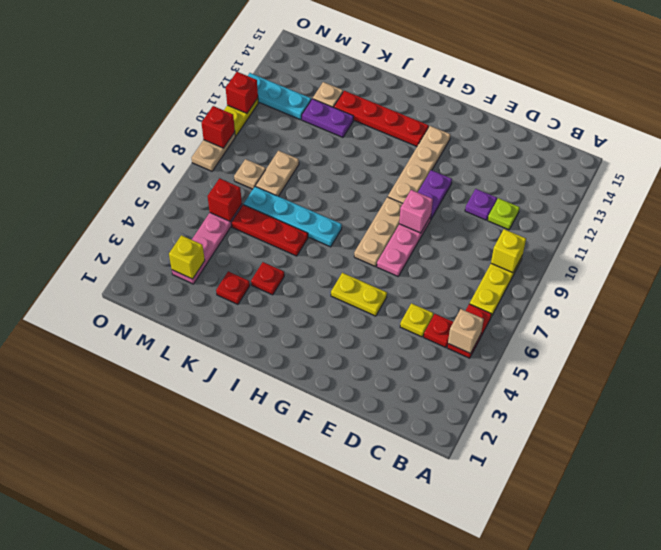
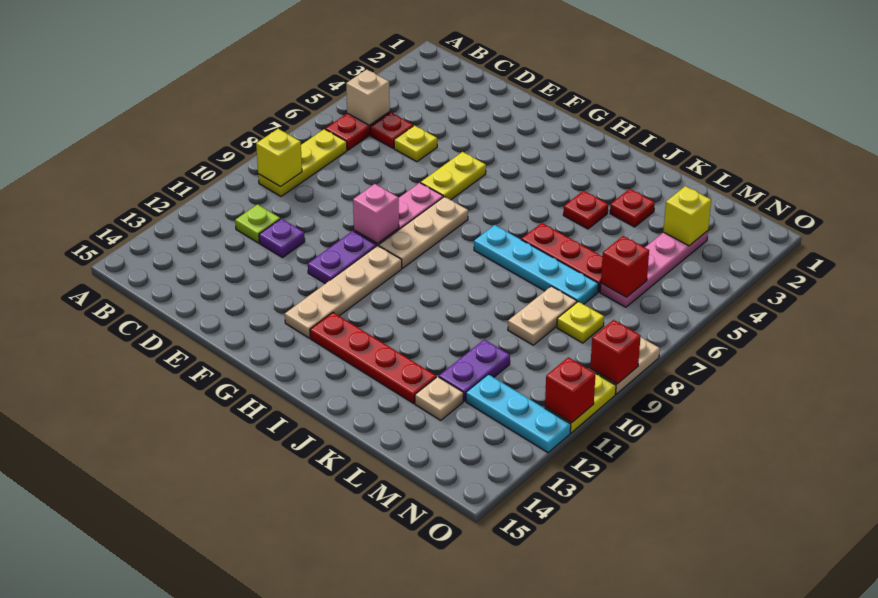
yellow plate F5:G5 level 1 -> yellow plate F5:F6 level 1
purple plate K12:L12 level 1 -> purple plate L11:L12 level 1
tan plate M8 level 1 -> yellow plate M8 level 1

